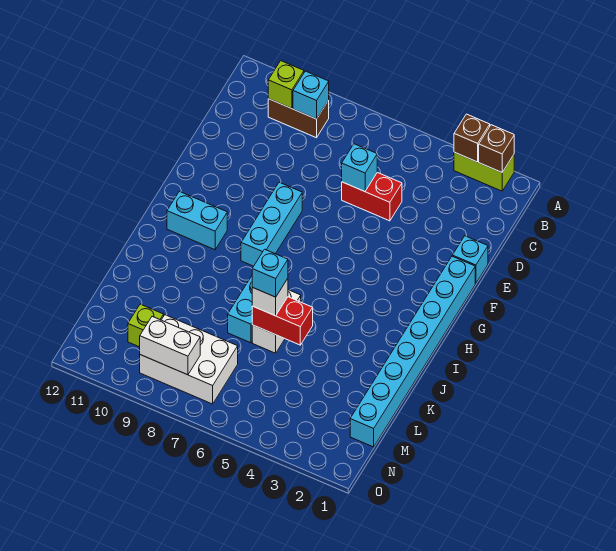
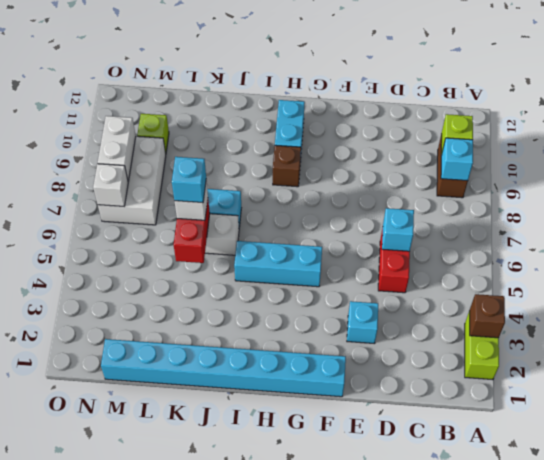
brown brick A2 level 2 -> brown brick H9 level 1
cyan brick E1 level 1 -> cyan brick E3 level 1
cyan brick F8:H8 level 1 -> cyan brick G5:I5 level 1
none -> white brick N7 level 2

